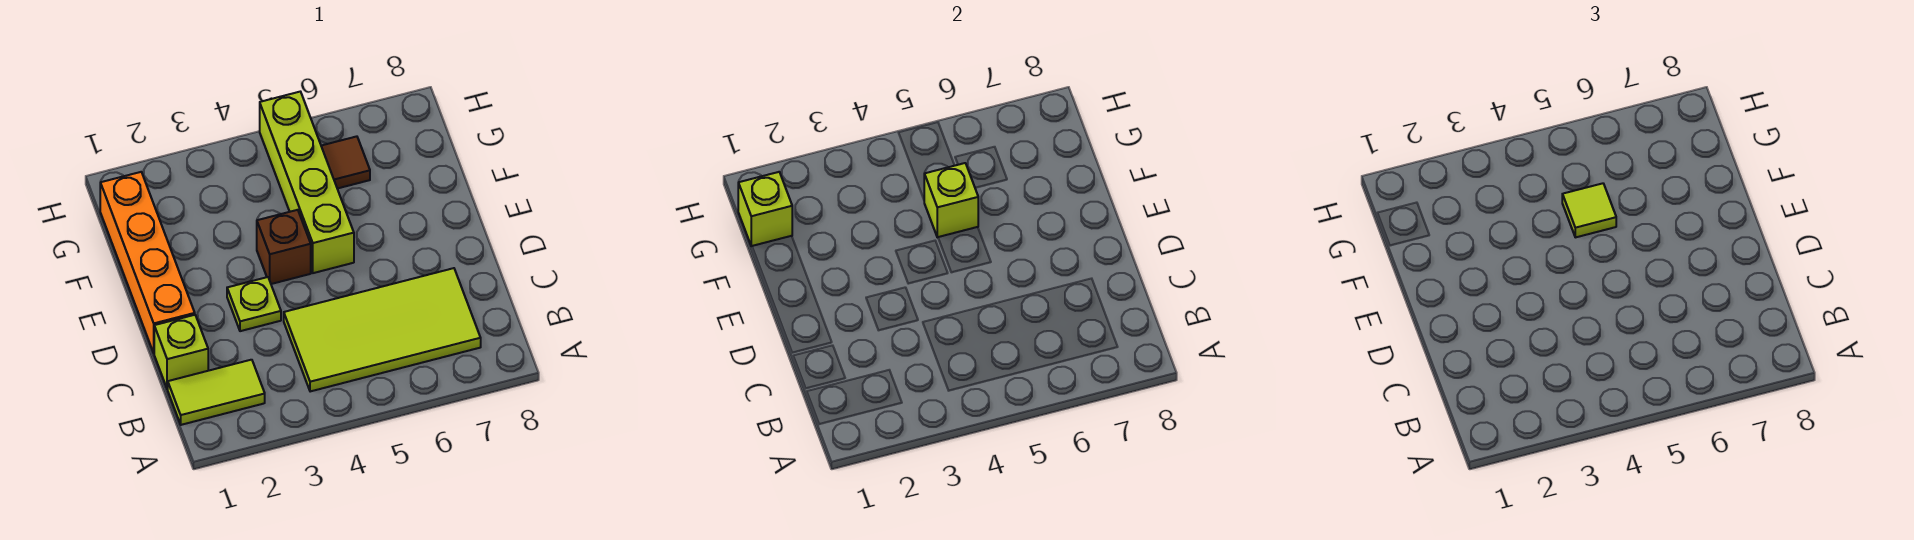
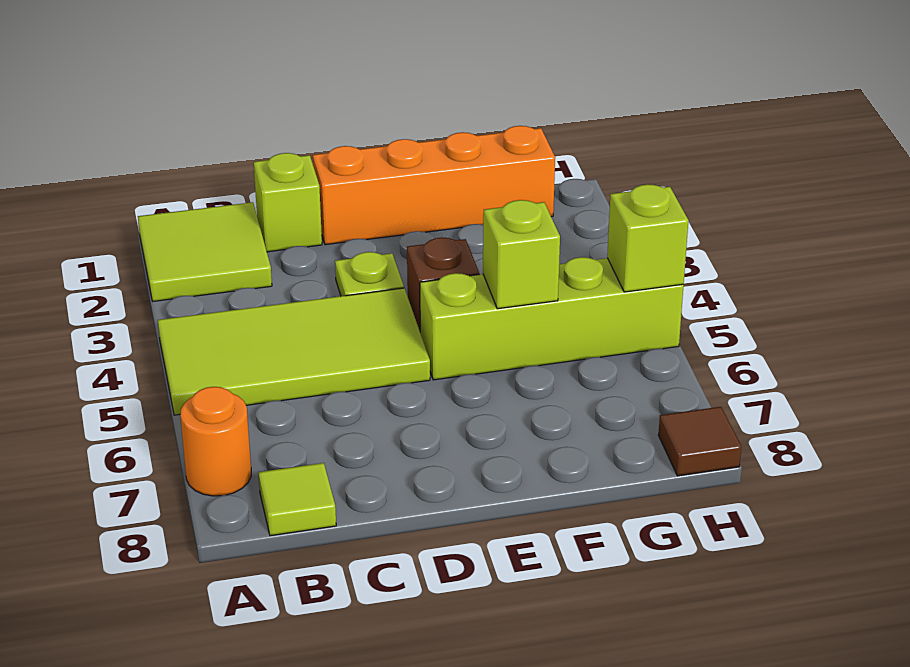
none -> orange round brick A7 level 1
lime tile B1:B2 level 1 -> lime tile A1:B2 level 1
lime tile B4:C7 level 1 -> lime tile A4:D5 level 1
lime tile F5 level 3 -> lime tile B8 level 1
lime brick G1 level 2 -> lime brick H5 level 2
brown tile G6 level 1 -> brown tile H8 level 1

